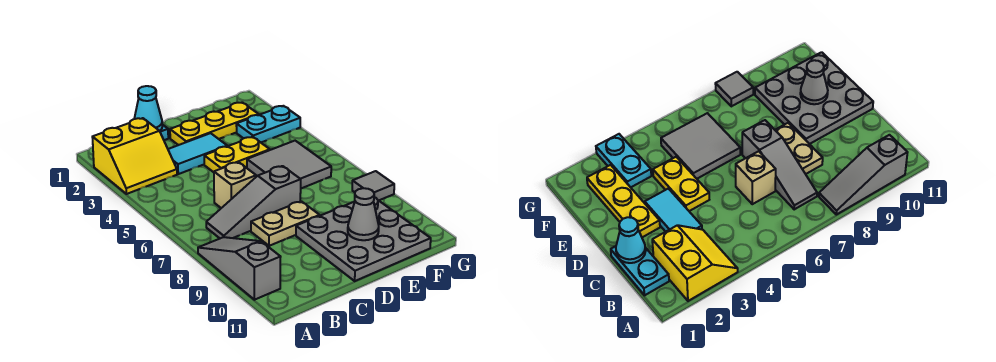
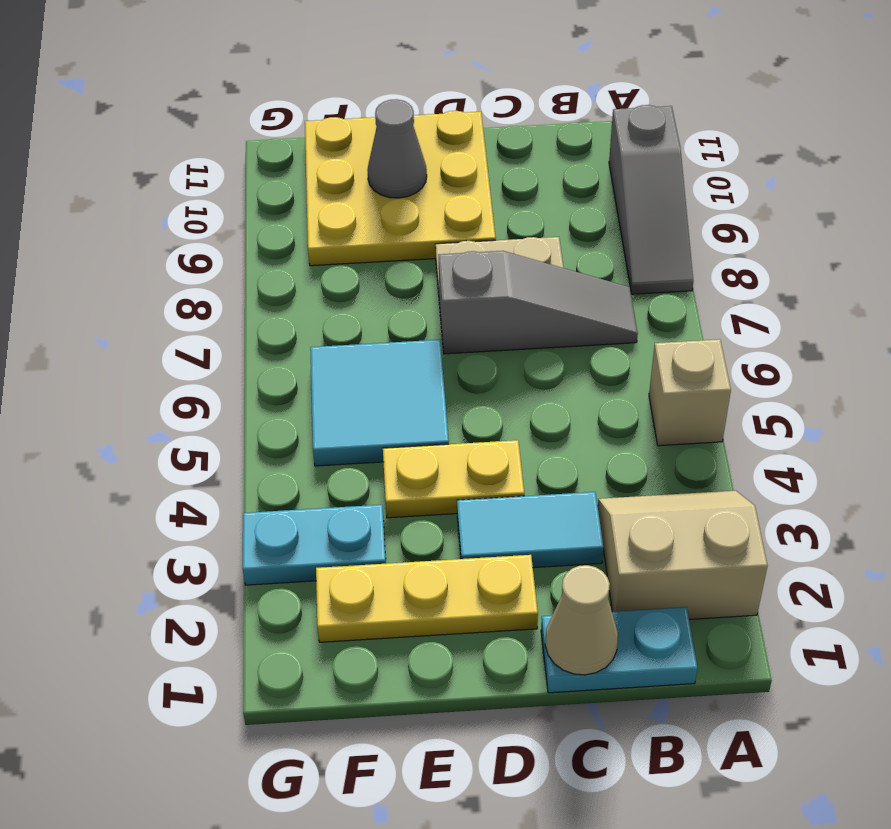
yellow slope A2:B3 level 1 top 2 -> tan slope A2:B3 level 1 top 2
cyan cone C1 level 2 -> tan cone C1 level 2
tan brick C6 level 1 -> tan brick A5 level 1
grey plate D9:F11 level 1 -> yellow plate D9:F11 level 1
grey tile E5:F6 level 1 -> cyan tile E5:F6 level 1
grey tile G8 level 1 -> none

